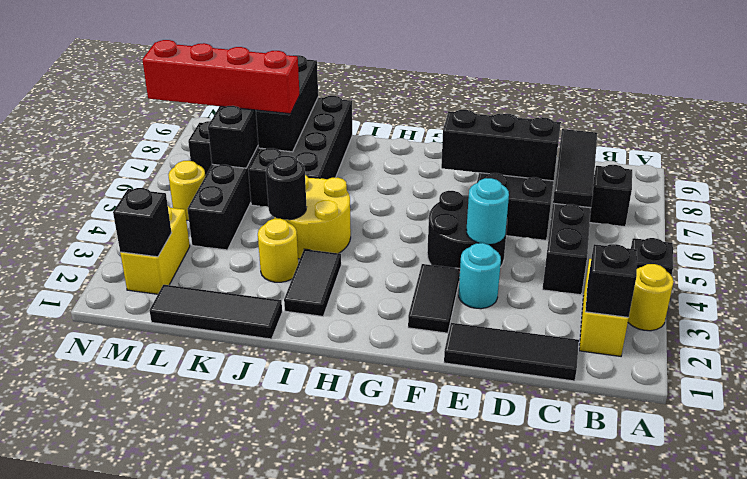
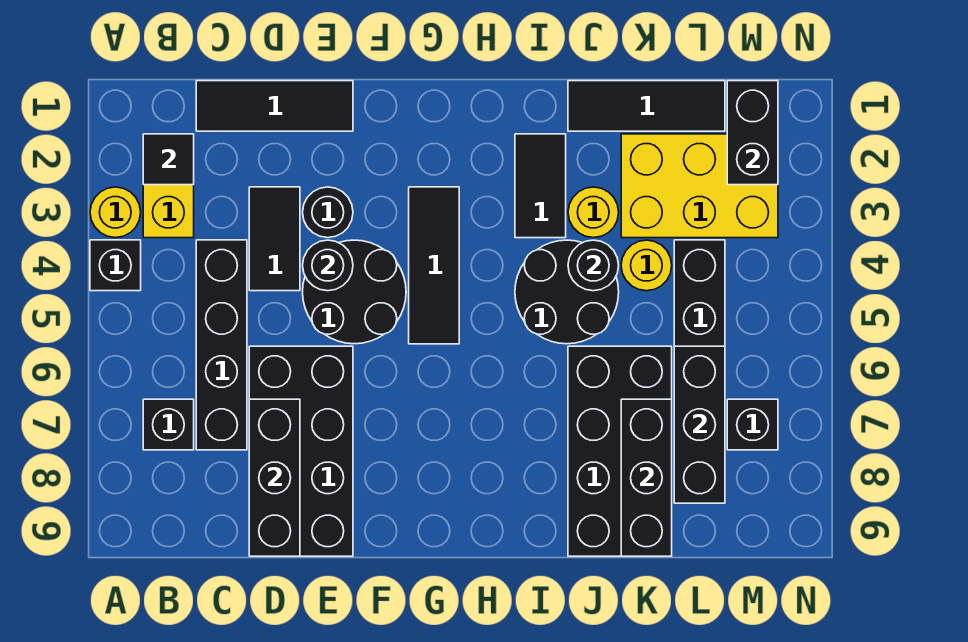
black brick B2 level 2 -> black tile B2 level 2
black tile C6:C8 level 2 -> black tile G3:G5 level 1
black brick D7:F7 level 2 -> black brick D7:D9 level 2
cyan round brick E3 level 1 -> black round brick E3 level 1
cyan round brick E4 level 2 -> black round brick E4 level 2
black tile F2:F3 level 1 -> black tile D3:D4 level 1
yellow round brick I4:J5 level 1 -> black round brick I4:J5 level 1
red brick K7:N7 level 3 -> none
yellow brick M2:M3 level 1 -> yellow brick K2:M3 level 1
black brick M2 level 2 -> black brick M1:M2 level 2
yellow round brick M5 level 1 -> yellow round brick K4 level 1

